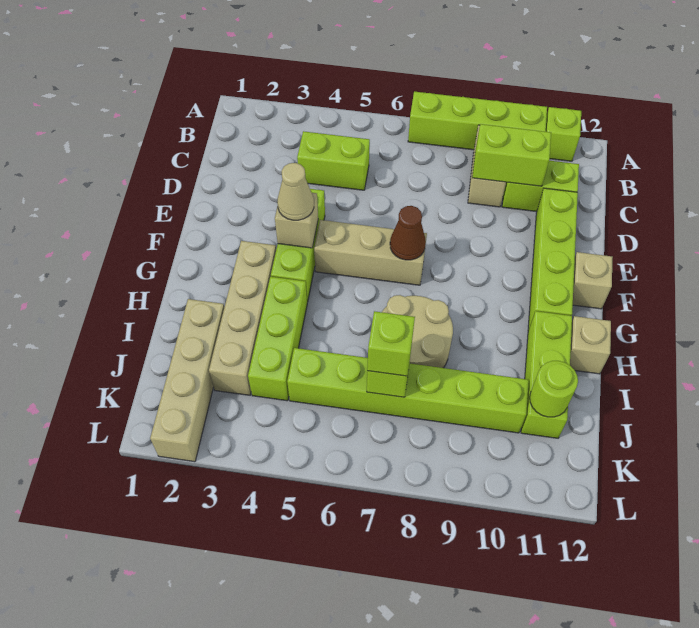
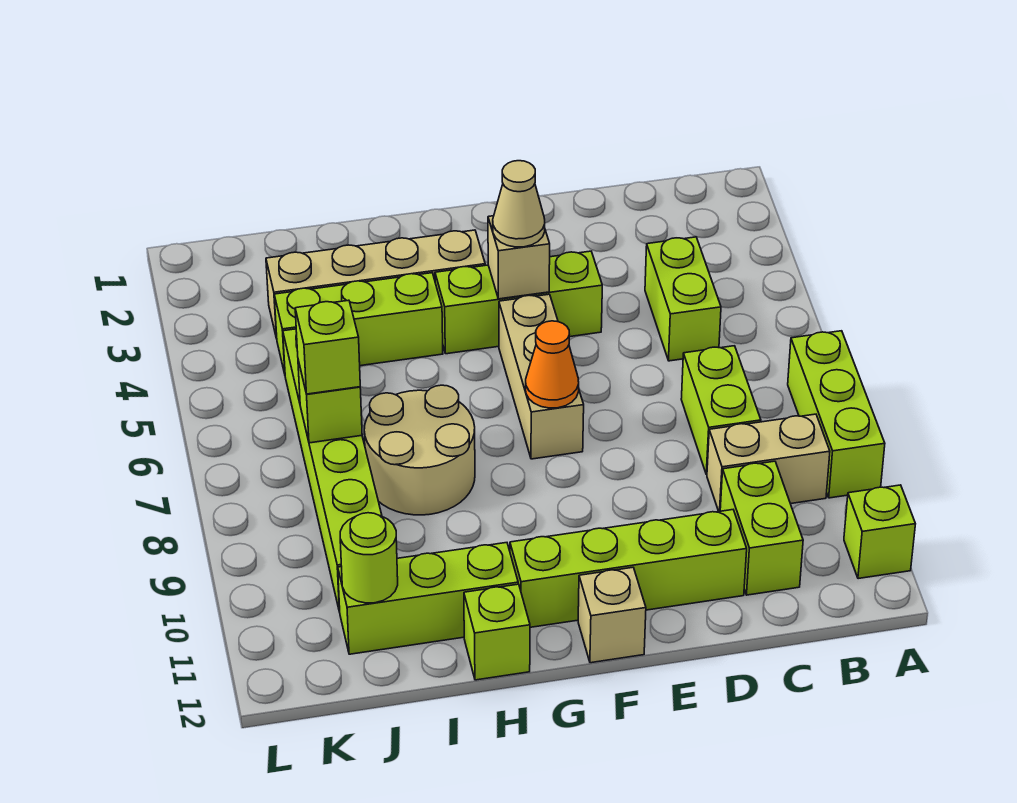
lime brick A7:A10 level 1 -> lime brick A7:A9 level 1
lime brick C9:C10 level 2 -> lime brick C7:C8 level 1
brown cone F7 level 2 -> orange cone F7 level 2
tan brick H12 level 1 -> lime brick H12 level 1
tan brick I2:L2 level 1 -> none

